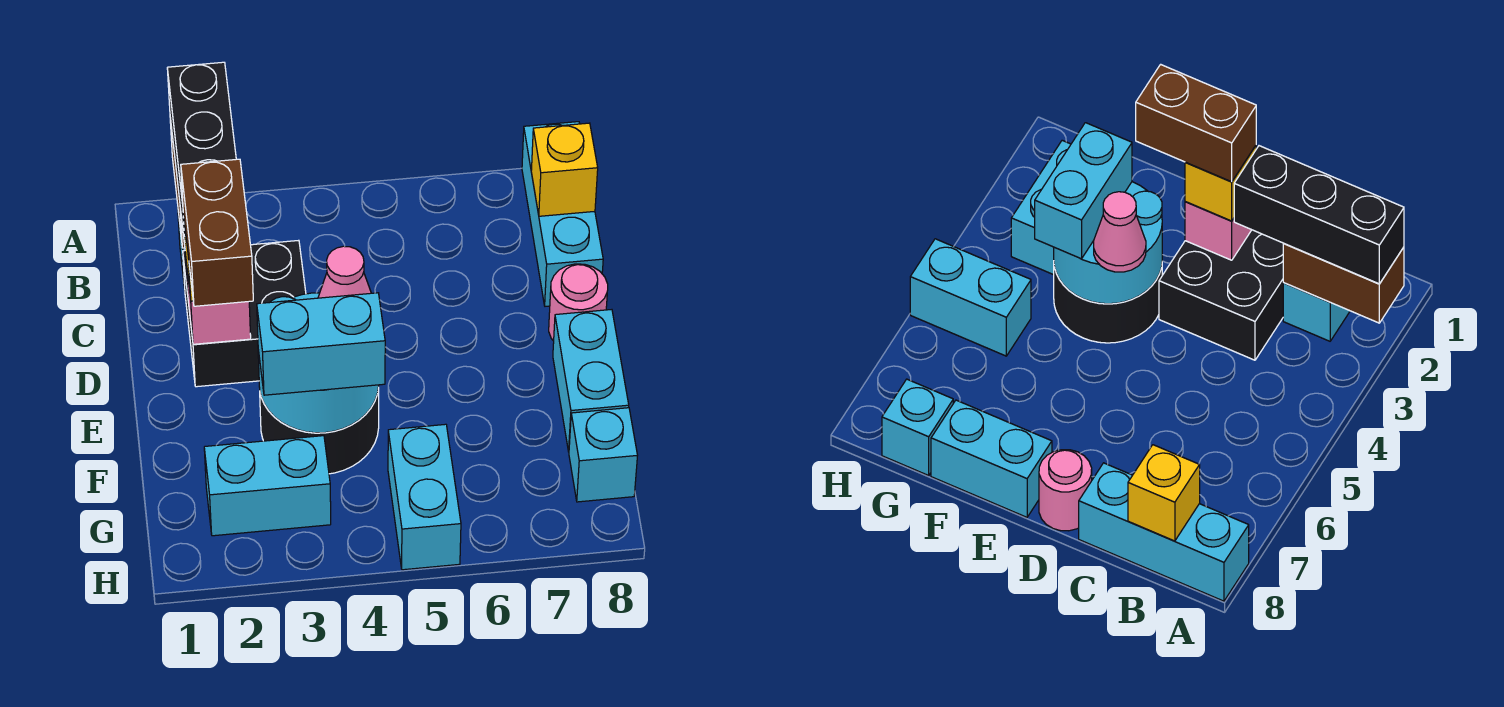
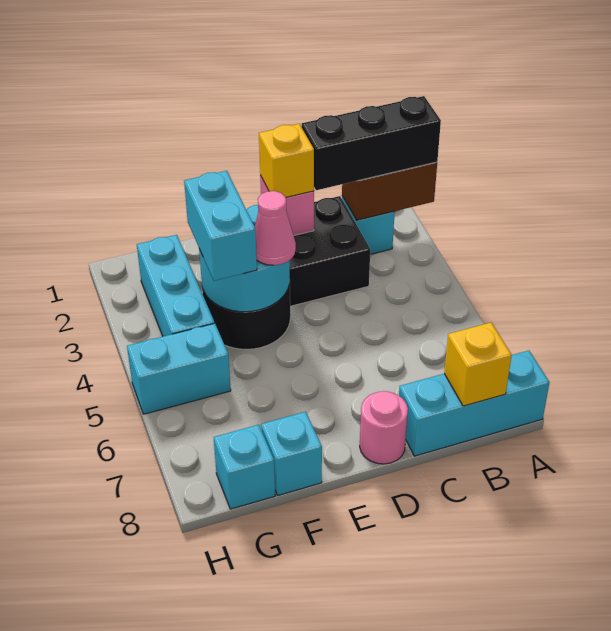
brown brick D2:E2 level 4 -> none
cyan brick E8:F8 level 1 -> cyan brick F8 level 1
cyan brick G2:G3 level 1 -> cyan brick G2:G4 level 1

